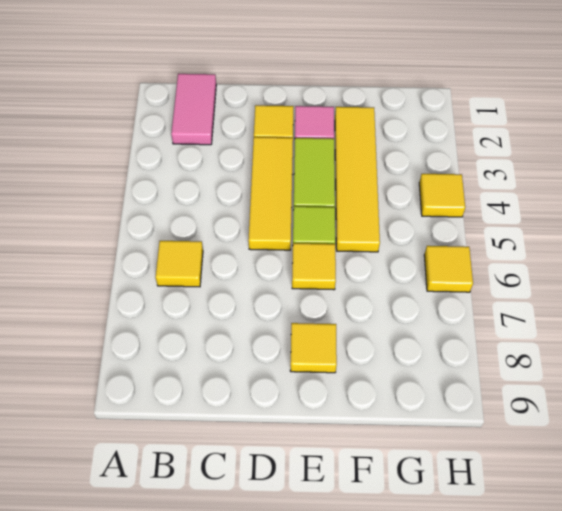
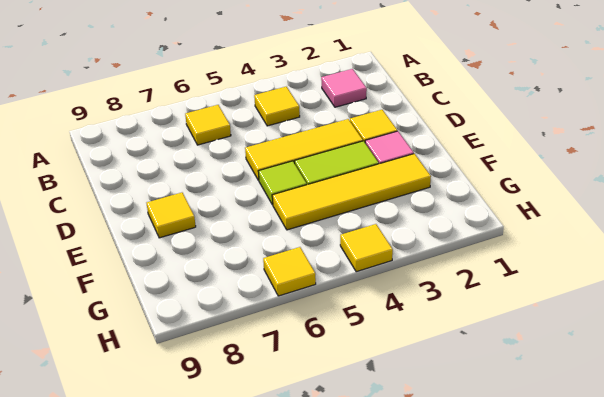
pink tile B1:B2 level 1 -> pink tile B2 level 1
yellow tile E6 level 1 -> yellow tile B4 level 1

